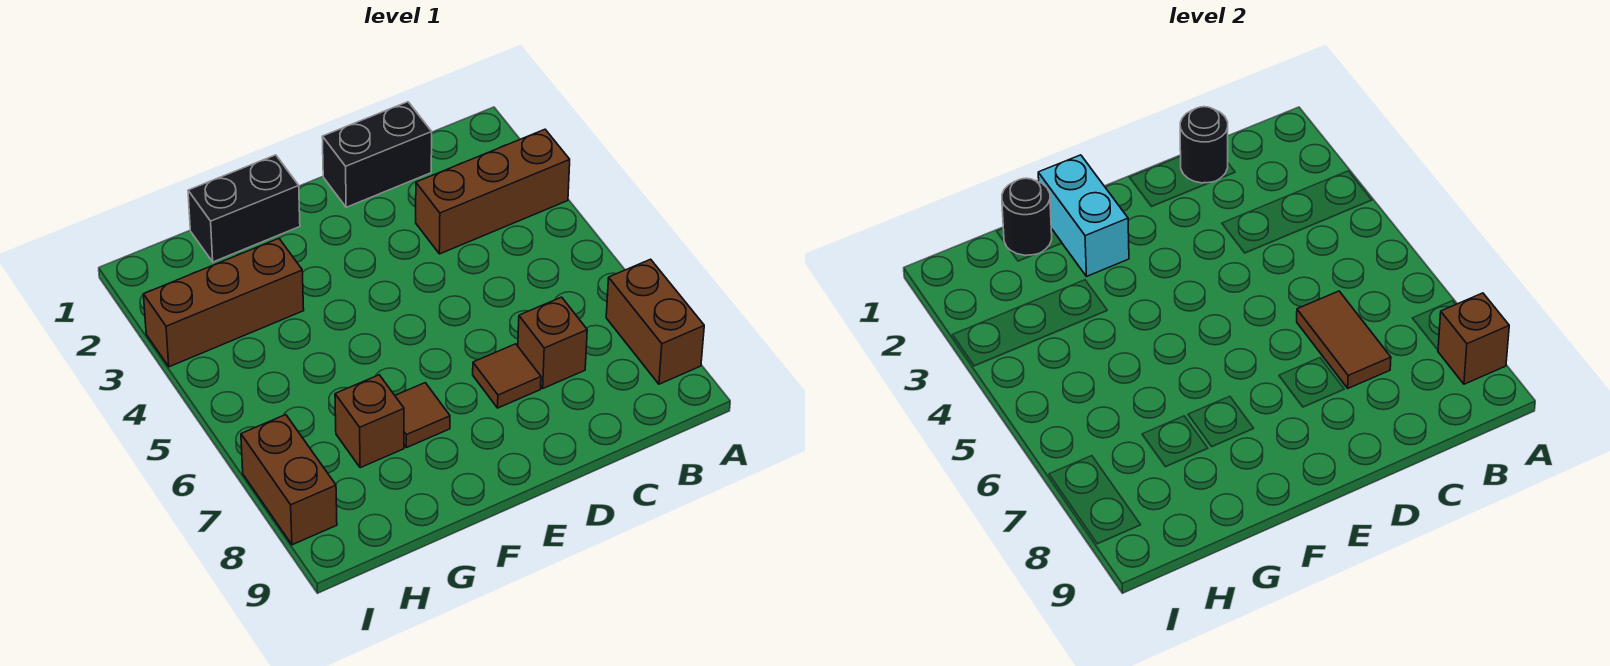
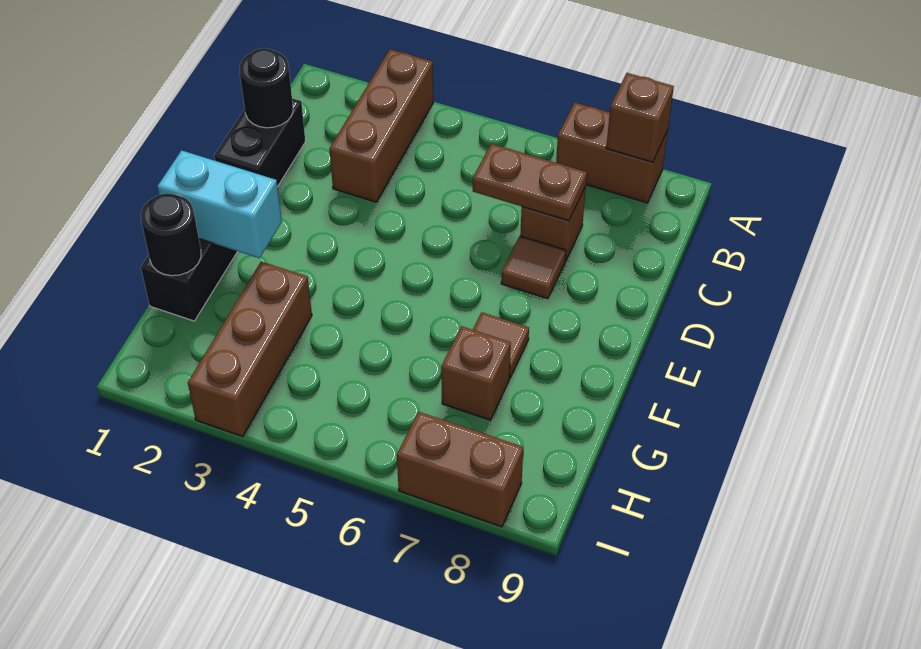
brown tile C6:C7 level 2 -> brown plate C6:C7 level 2

